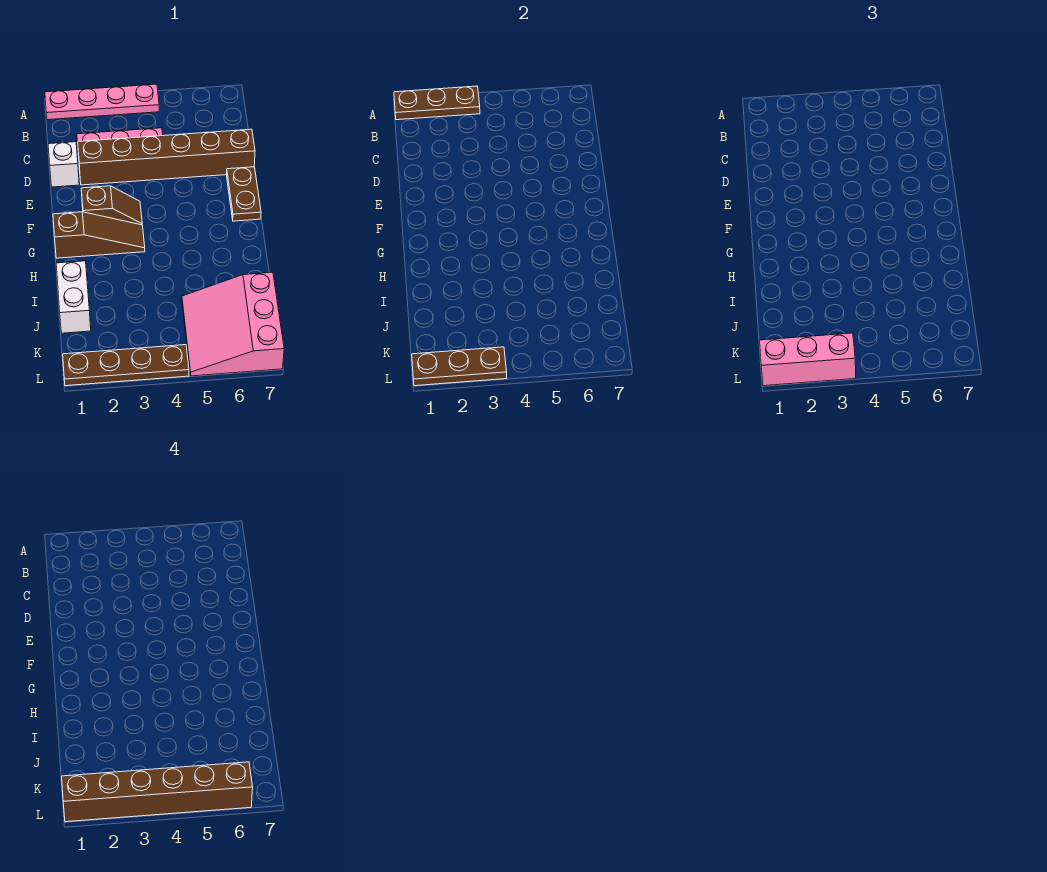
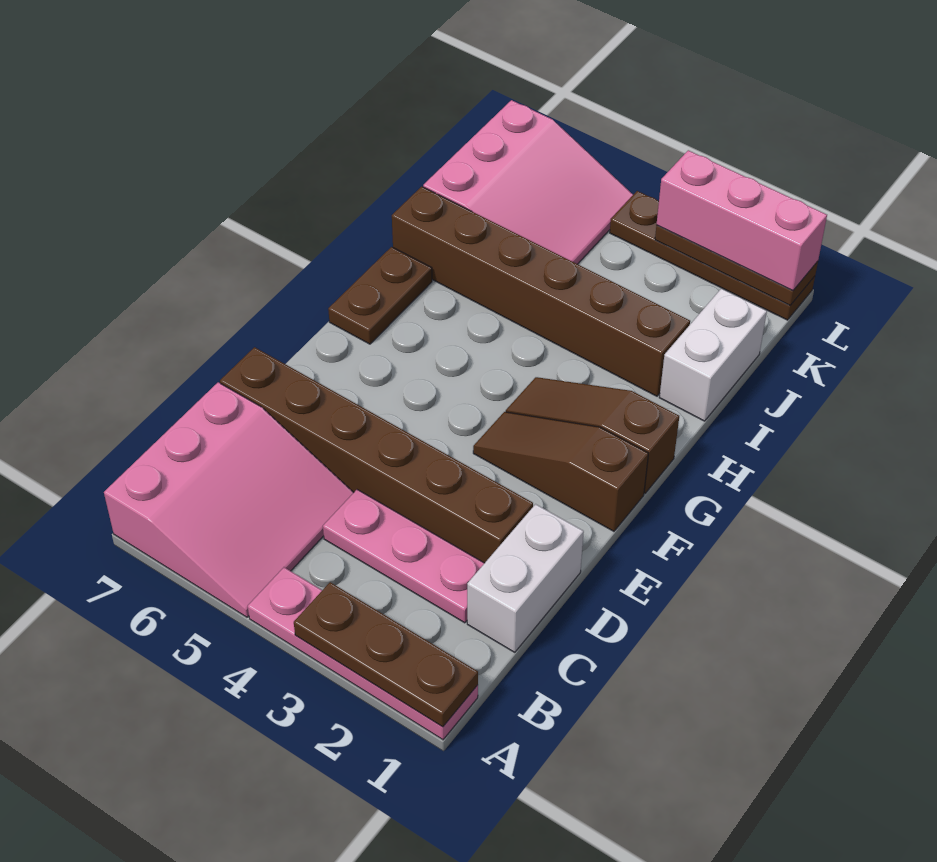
none -> pink slope A5:C7 level 1 top 7
white brick D1 level 1 -> white brick C1:D1 level 1
brown plate E7:F7 level 1 -> brown plate G7:H7 level 1
brown slope F2:F3 level 1 top 2 -> brown slope F1:F3 level 1 top 1
brown brick L1:L6 level 4 -> brown brick I2:I7 level 1

